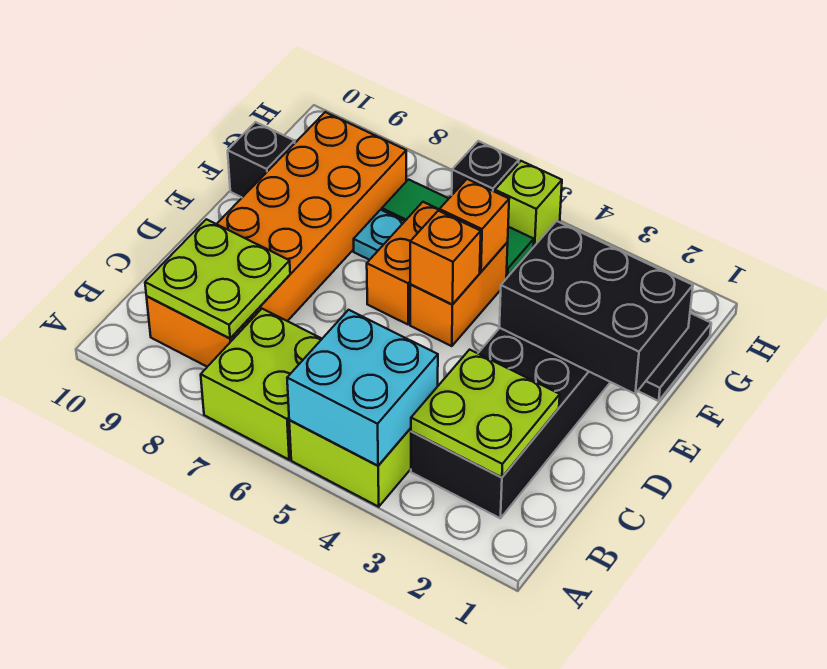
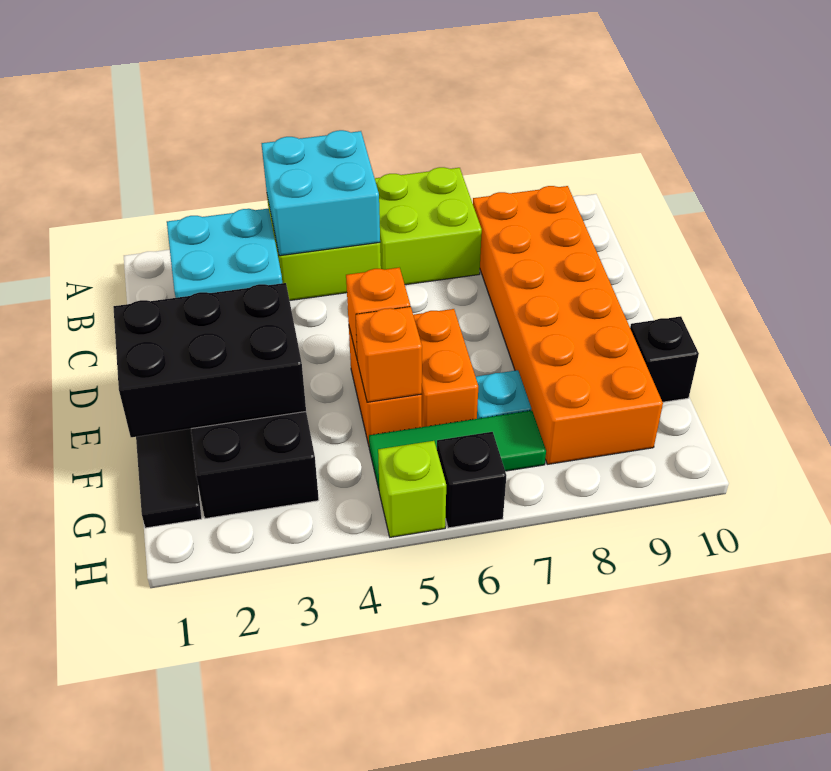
lime plate B2:C3 level 2 -> cyan plate B2:C3 level 2
lime plate B8:C9 level 2 -> none

